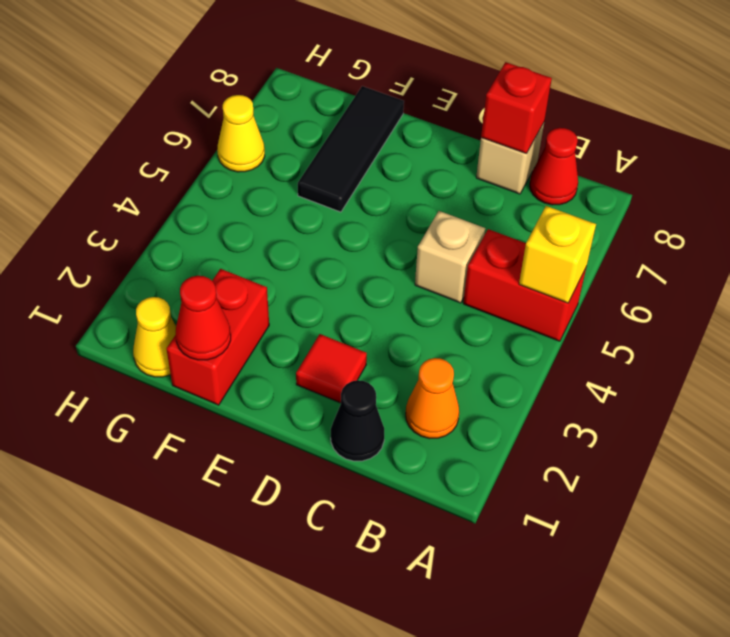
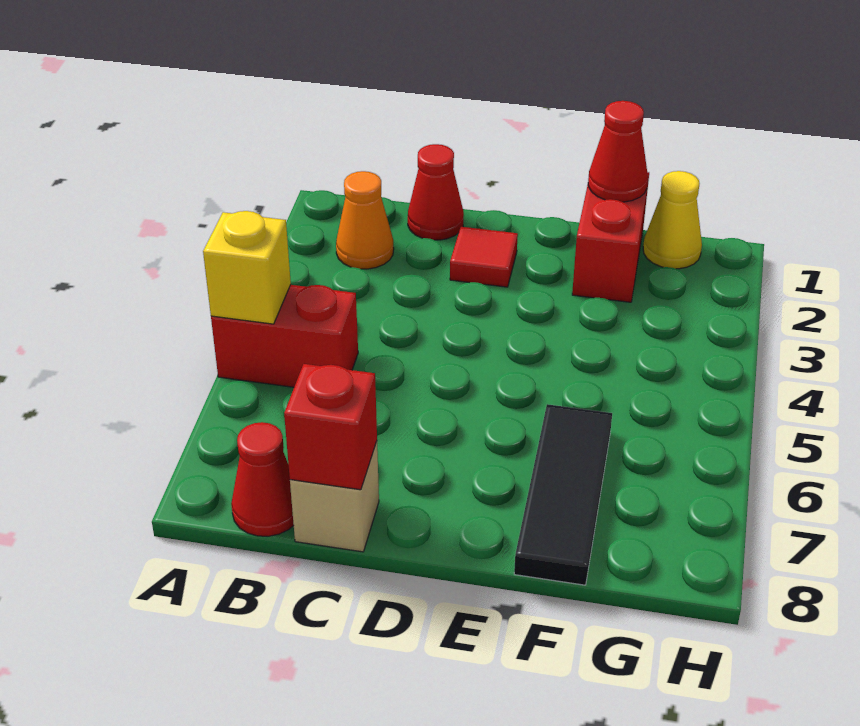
black cone C1 level 1 -> red cone C1 level 1
tan brick C5 level 1 -> none
yellow cone H6 level 1 -> none

